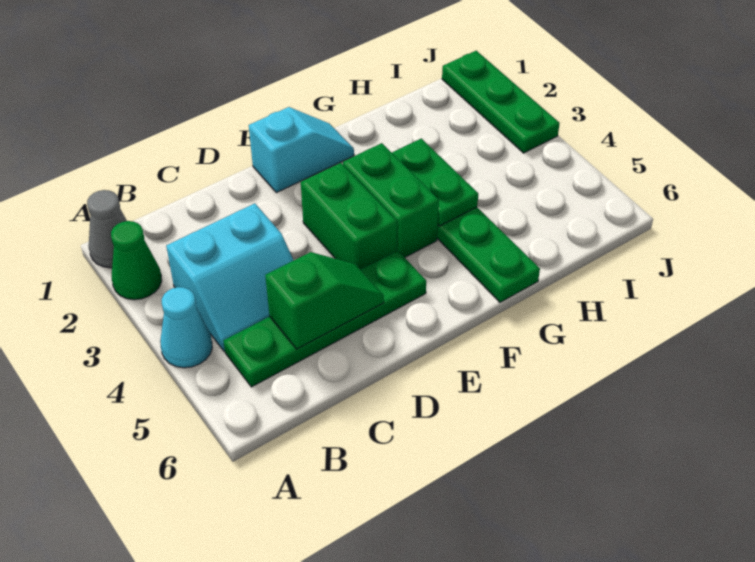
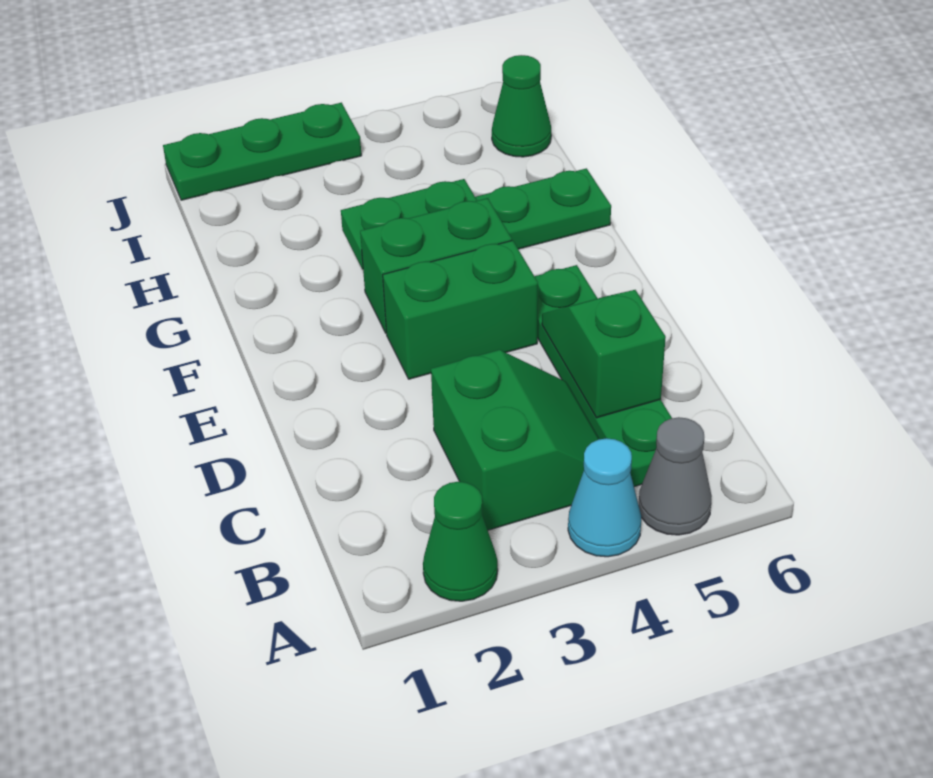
grey cone A1 level 1 -> grey cone A5 level 1
cyan slope B3:C4 level 1 top 3 -> green slope B3:C4 level 1 top 3
cyan slope E1:F1 level 1 top E -> none
none -> green cone I6 level 1

